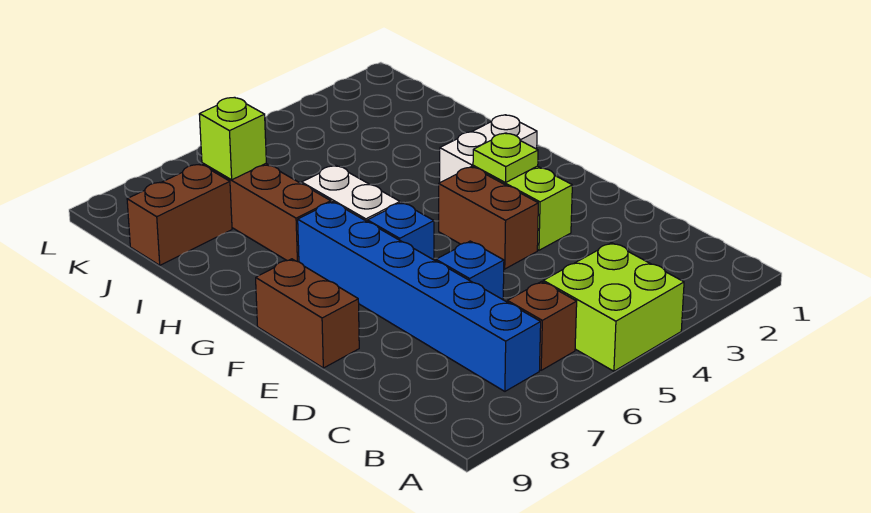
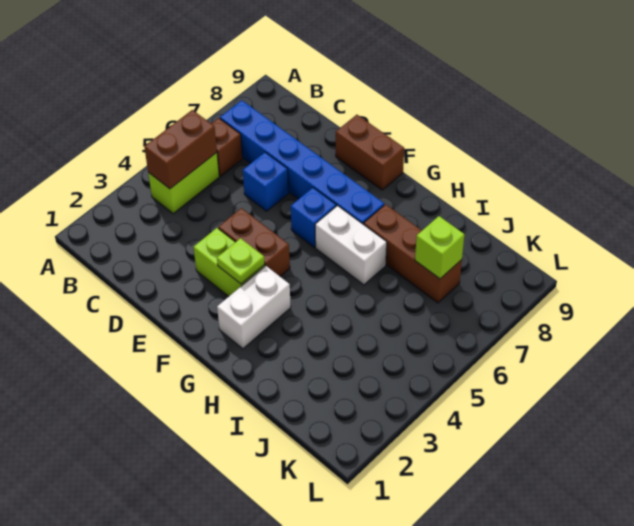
lime brick A4:B5 level 1 -> lime brick B4:B5 level 1
brown brick J8:J9 level 1 -> brown brick B4:B5 level 2

